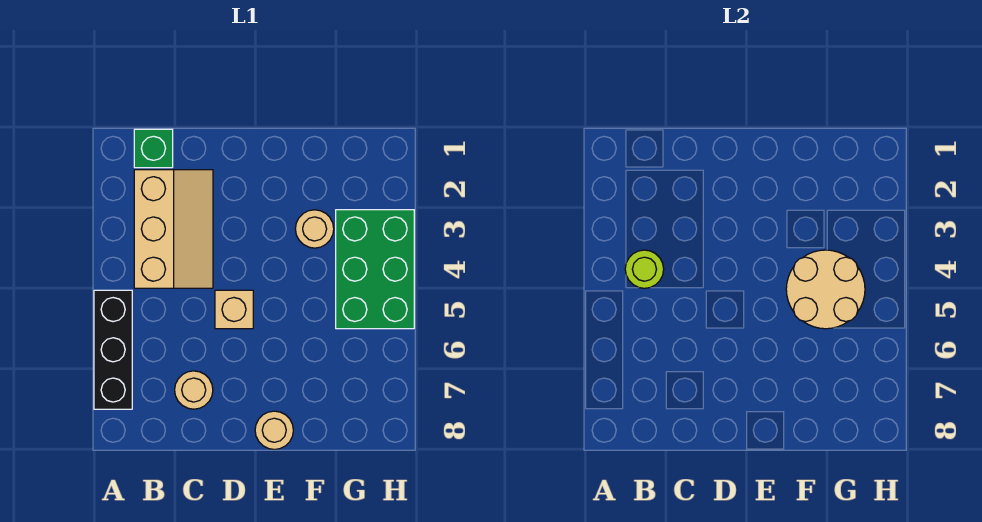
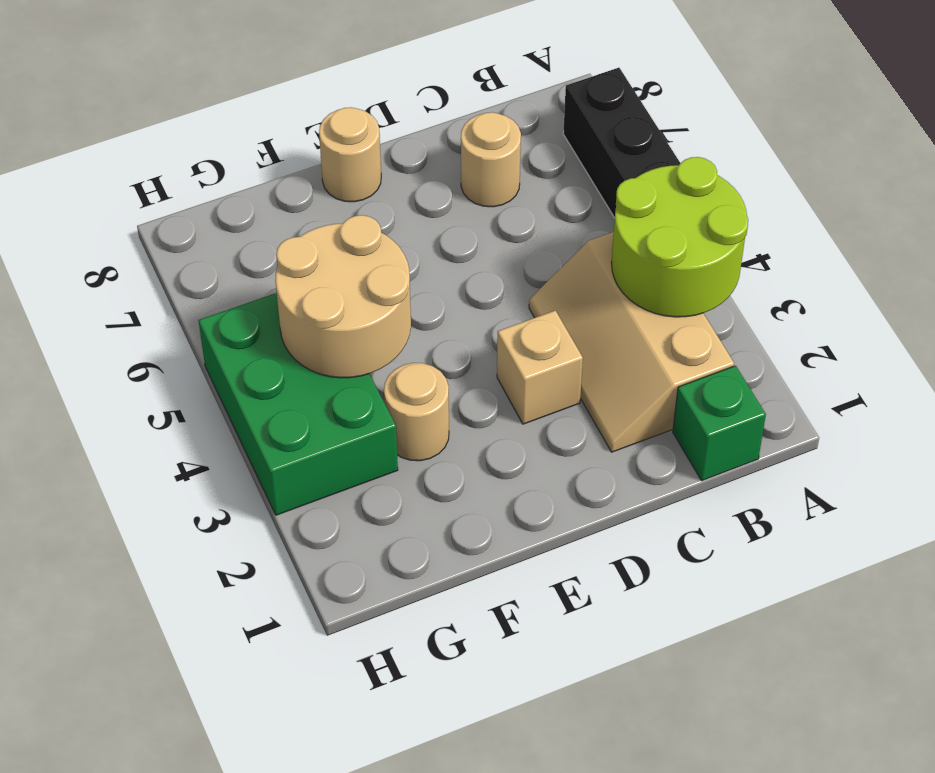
lime round brick B4 level 2 -> lime round brick A3:B4 level 2
tan brick D5 level 1 -> tan brick D3 level 1

